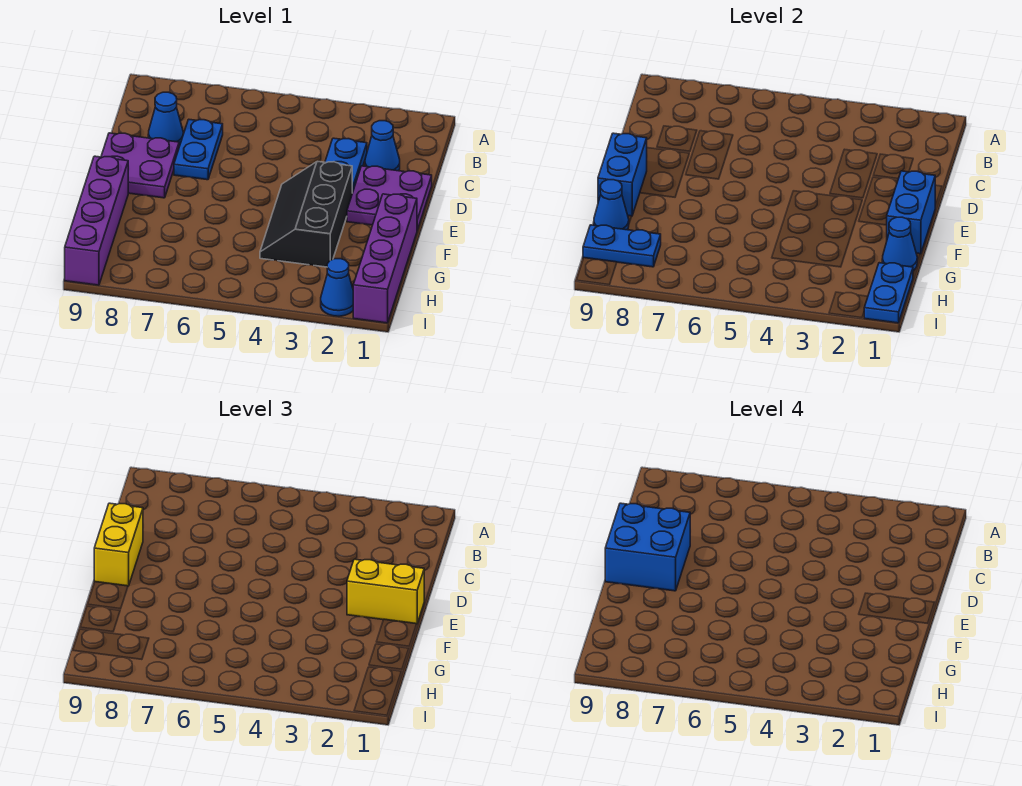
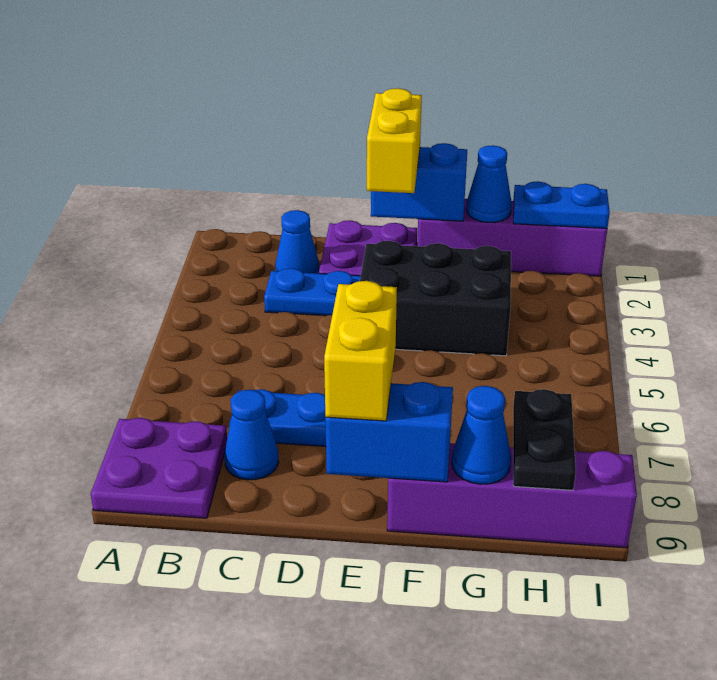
purple plate D8:E9 level 1 -> purple plate A8:B9 level 1
blue brick D8:E9 level 4 -> none
yellow brick D9:E9 level 3 -> yellow brick E8:E9 level 3
black slope E3:G4 level 1 top 3 -> black brick E3:G4 level 1
blue plate H8:H9 level 2 -> black plate H8:H9 level 2
blue cone I2 level 1 -> none

